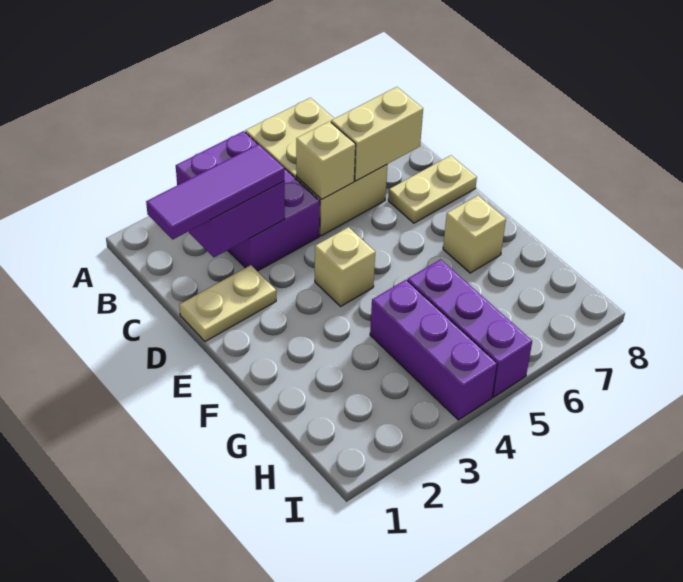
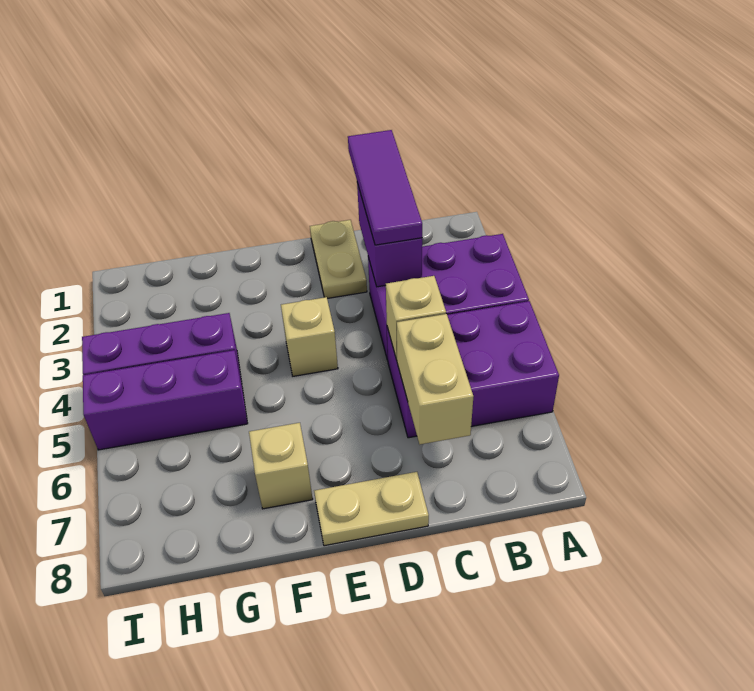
tan brick A5:C6 level 1 -> purple brick A5:C6 level 1
tan plate D7:D8 level 1 -> tan plate D8:E8 level 1

